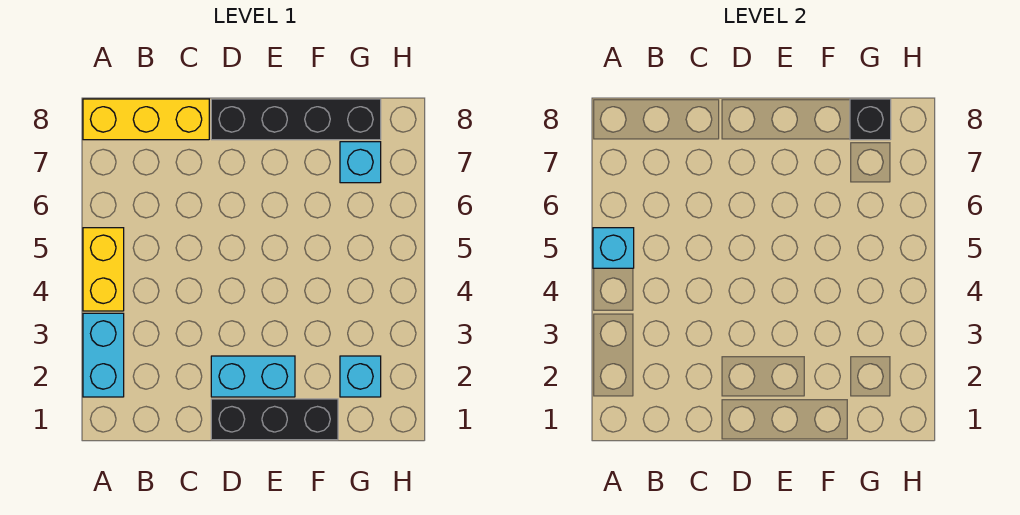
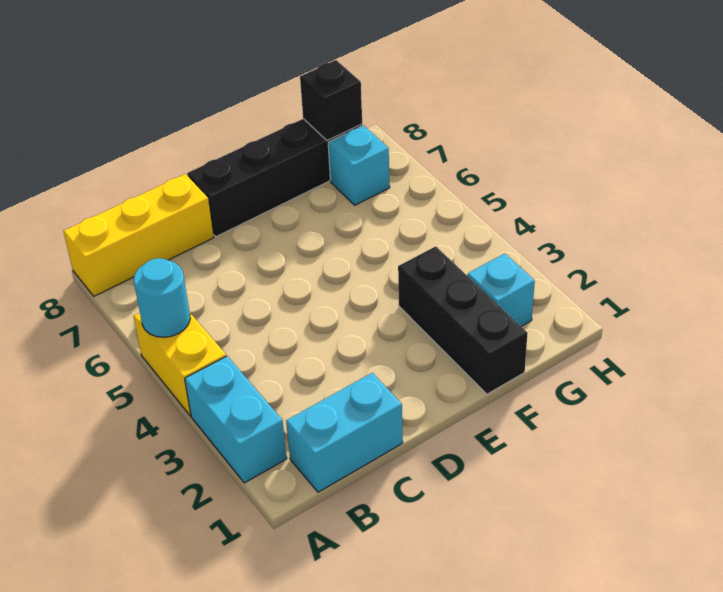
cyan brick A5 level 2 -> cyan round brick A5 level 2
black brick D1:F1 level 1 -> black brick F1:F3 level 1
cyan brick D2:E2 level 1 -> cyan brick B1:C1 level 1

